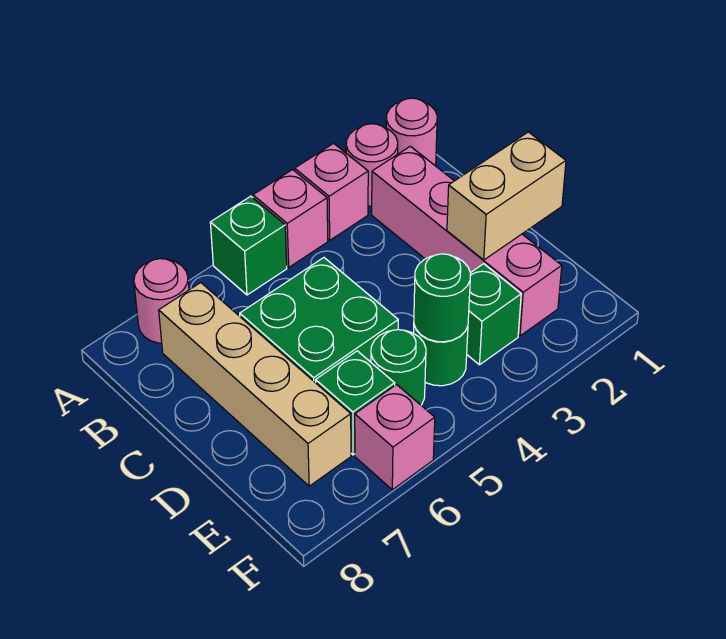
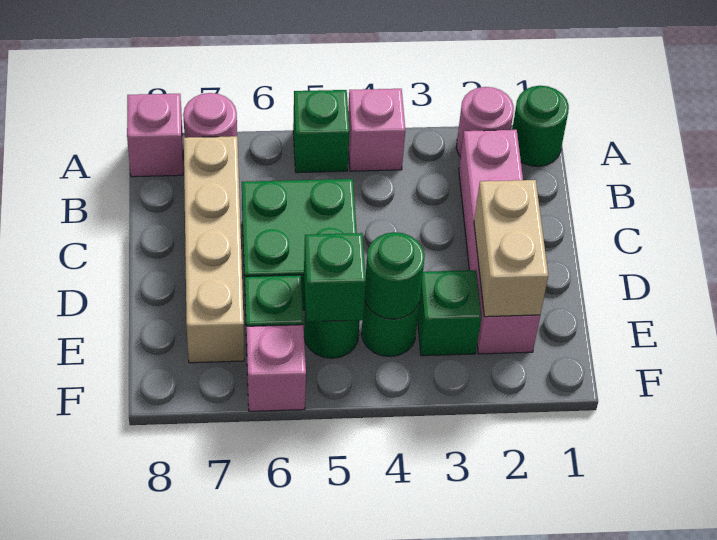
pink round brick A1 level 1 -> green round brick A1 level 1
pink brick A3 level 1 -> pink brick A8 level 1
tan brick D1:D2 level 2 -> tan brick D2:E2 level 2
none -> green brick E5 level 2

